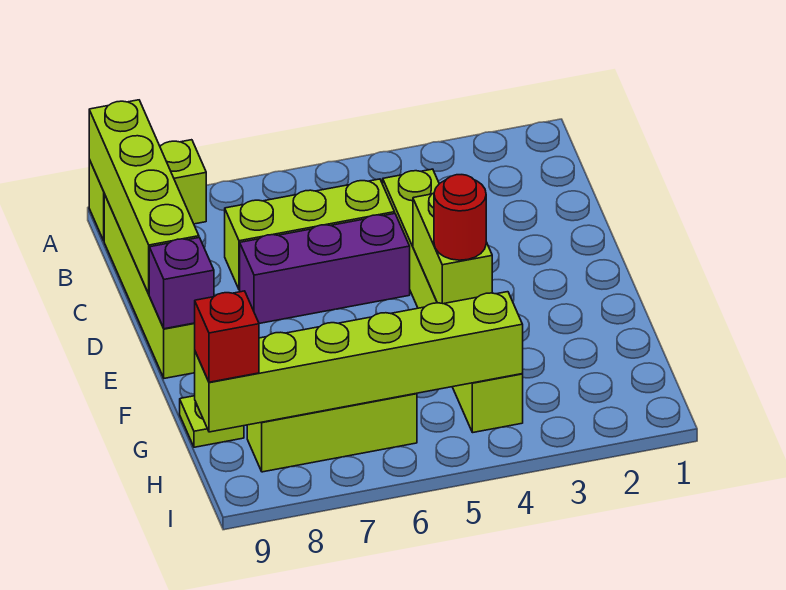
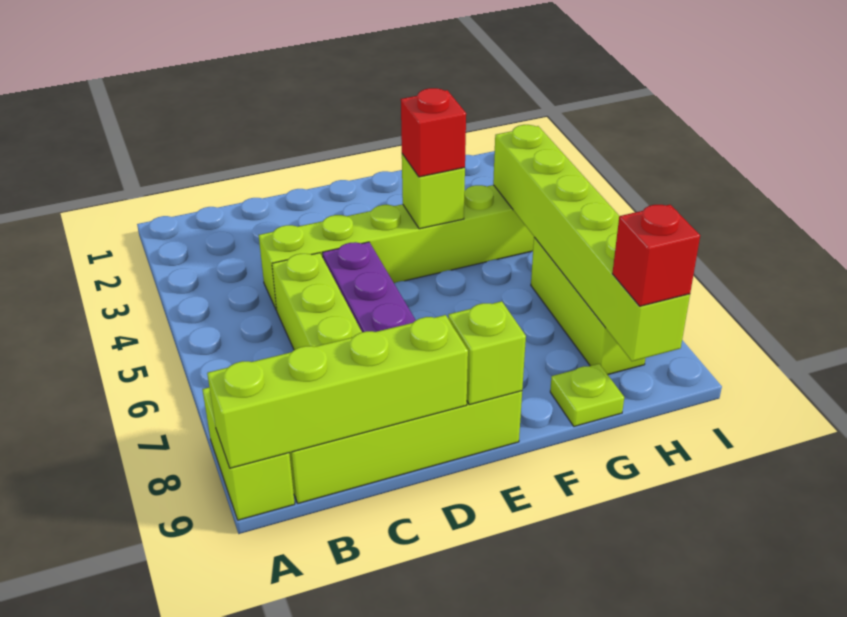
lime brick E4:F4 level 2 -> lime brick F4 level 2
purple brick E9 level 2 -> lime brick E9 level 2
red round brick F4 level 3 -> red brick F4 level 3

